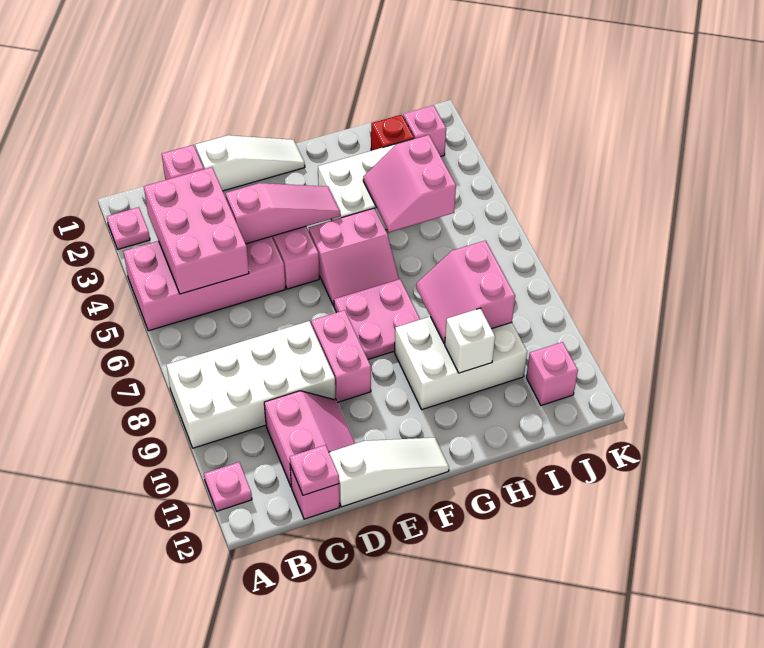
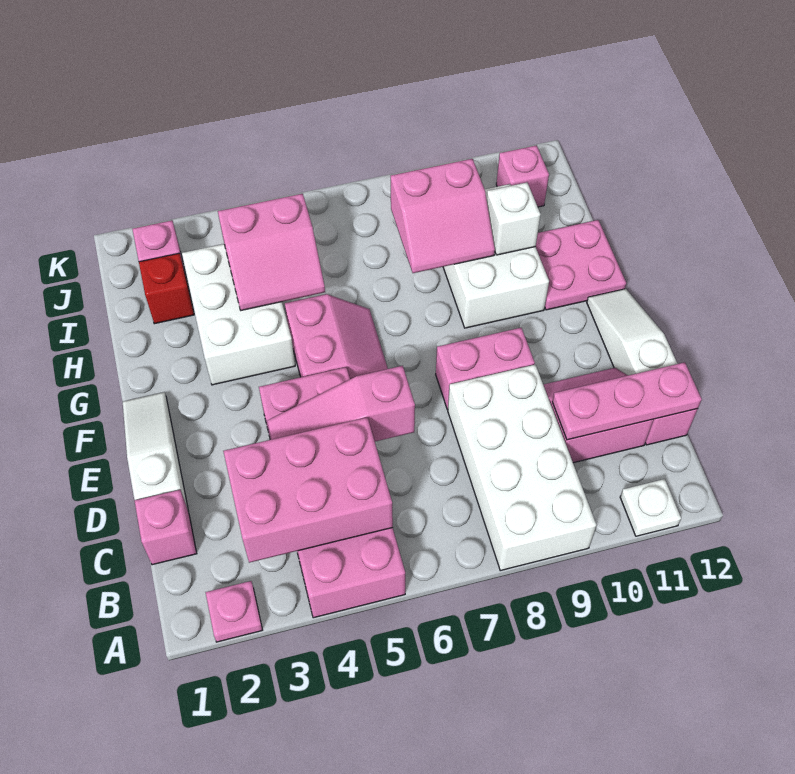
pink plate A11 level 1 -> white plate A11 level 1
pink plate C12 level 2 -> pink plate C10:C12 level 2
pink slope D4:F4 level 2 top D -> pink slope D4:D6 level 2 top 6
pink plate F7:G8 level 1 -> pink plate G11:H12 level 1

